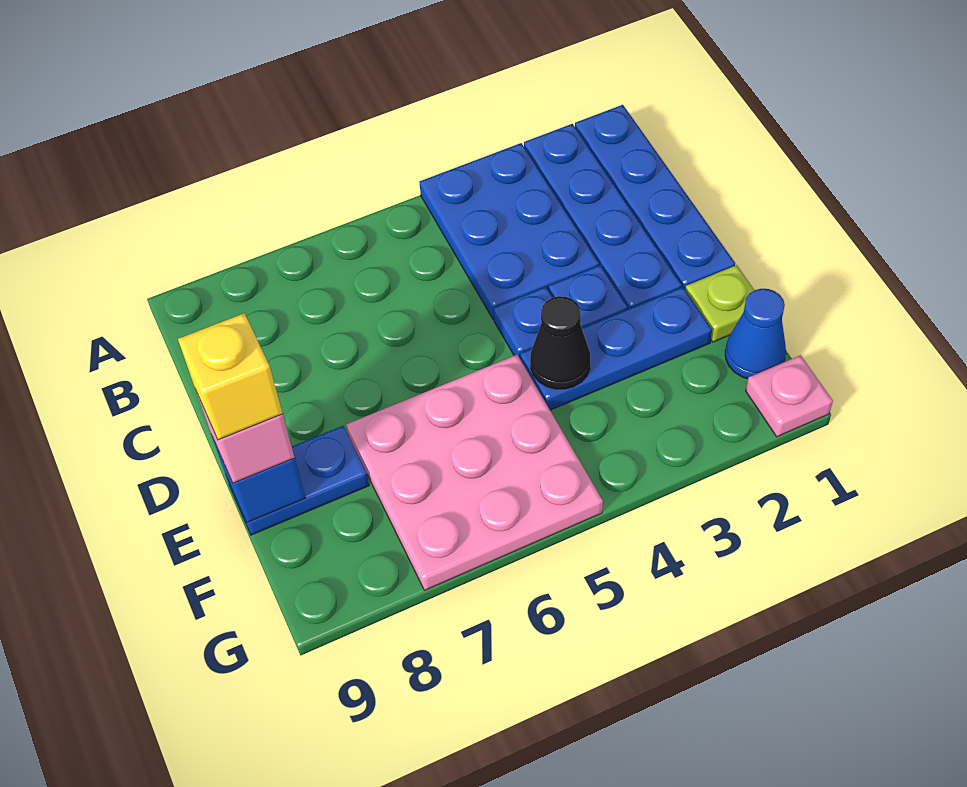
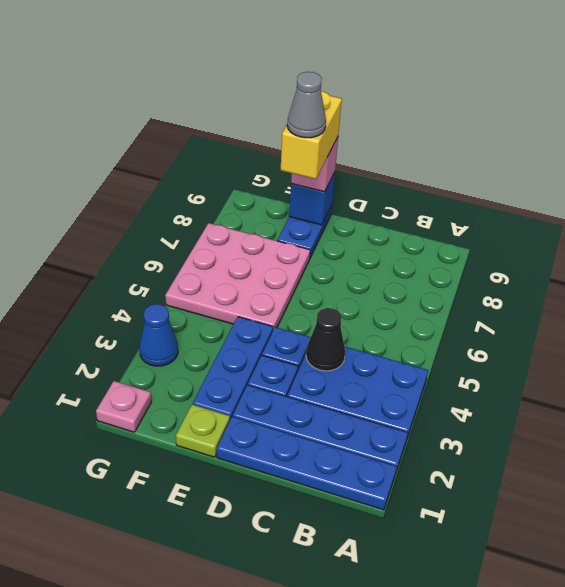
black cone E4 level 2 -> black cone C4 level 2
none -> grey cone E8 level 5
yellow brick E9 level 4 -> yellow brick E8:E9 level 4
blue cone F1 level 1 -> blue cone G3 level 1

